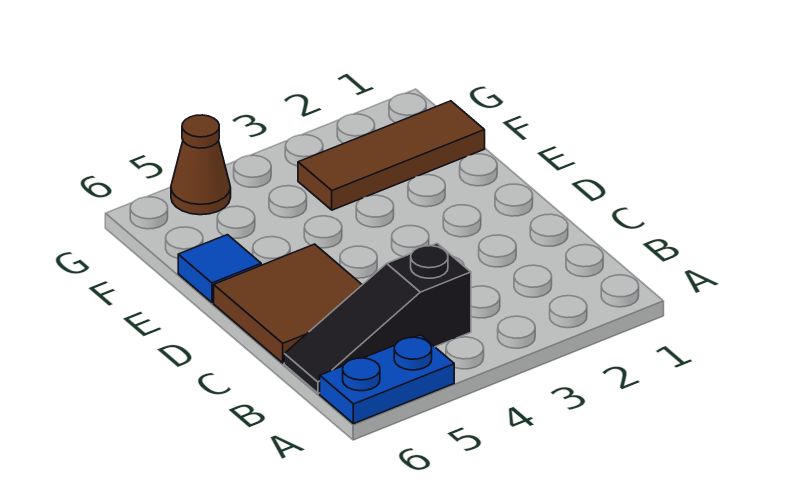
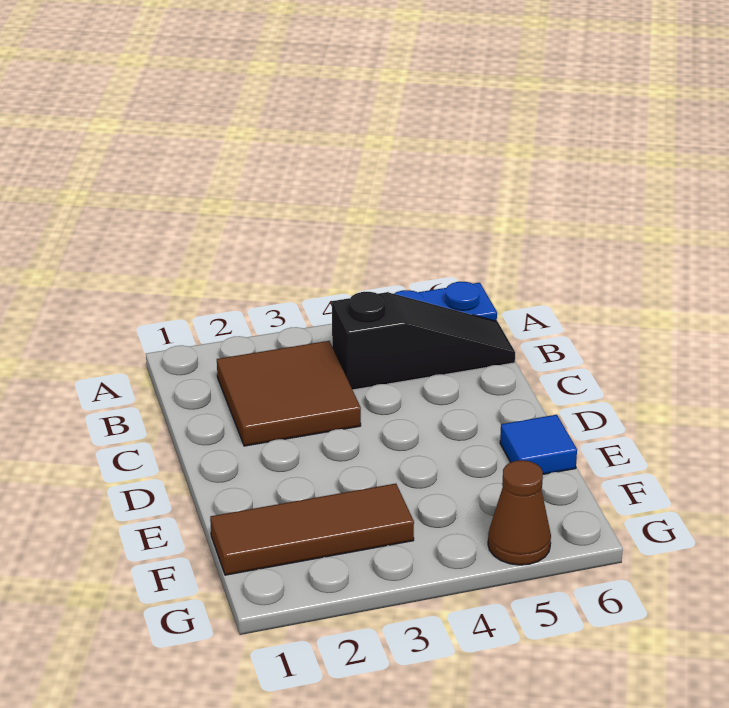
brown tile C5:D6 level 1 -> brown tile B2:C3 level 1

